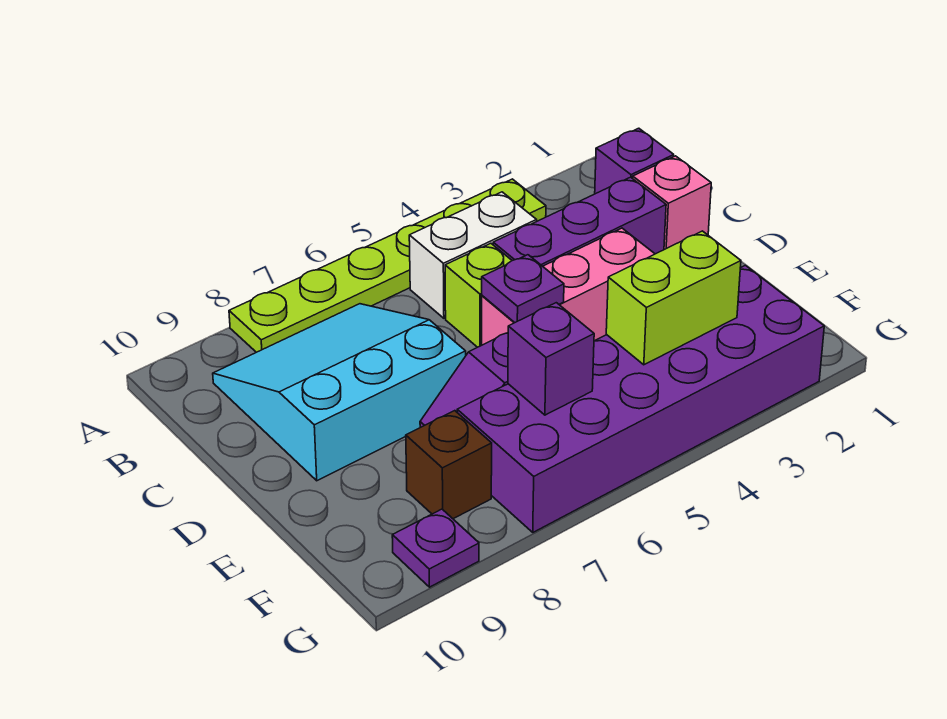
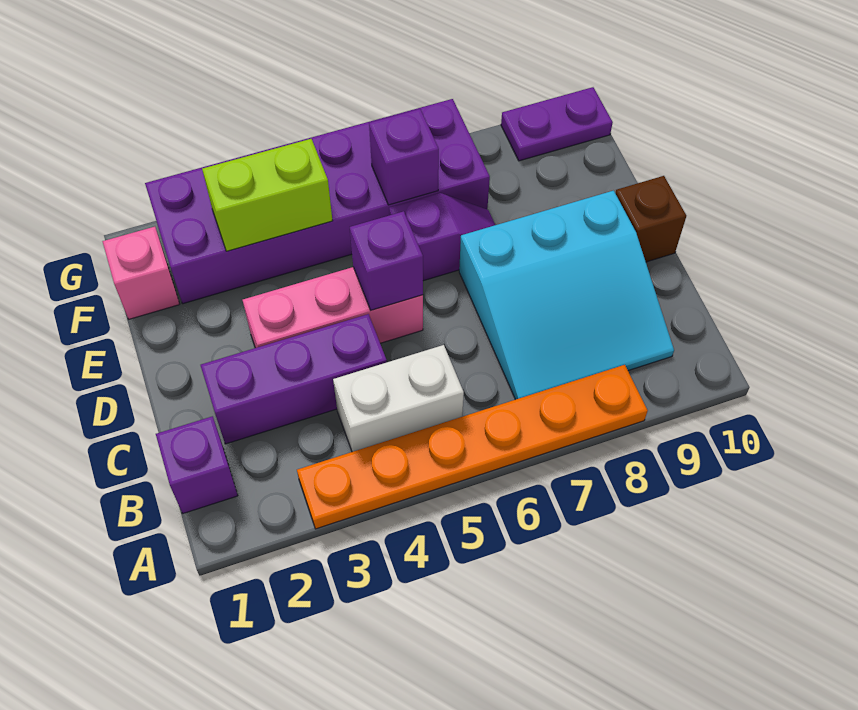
lime plate A3:A8 level 1 -> orange plate A3:A8 level 1
pink brick C1 level 1 -> pink brick F1 level 1
lime brick C5 level 1 -> none
purple plate D5 level 2 -> purple brick D5 level 2
brown brick F8 level 1 -> brown brick D10 level 1
purple plate G9 level 1 -> purple plate G9:G10 level 1

